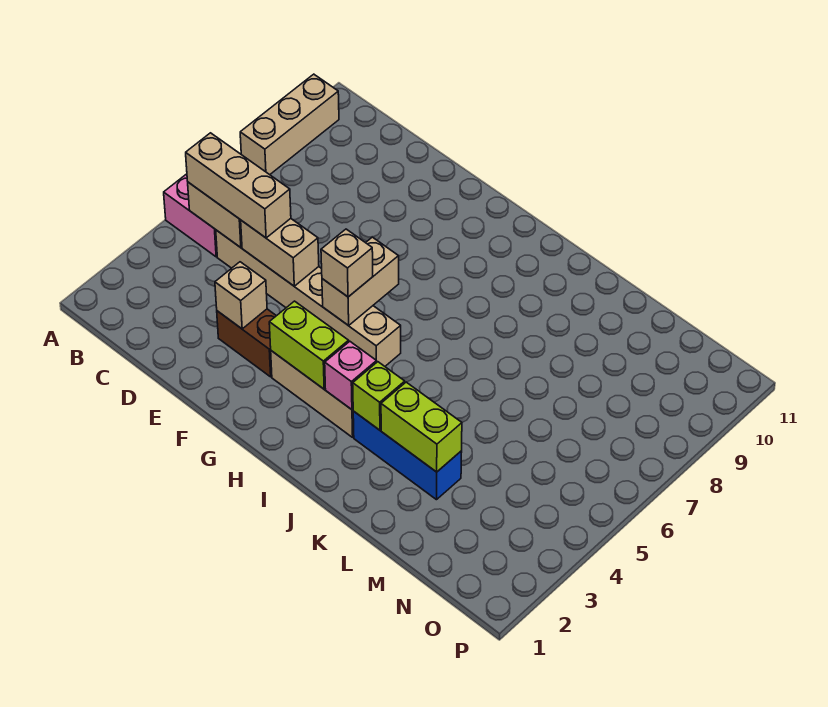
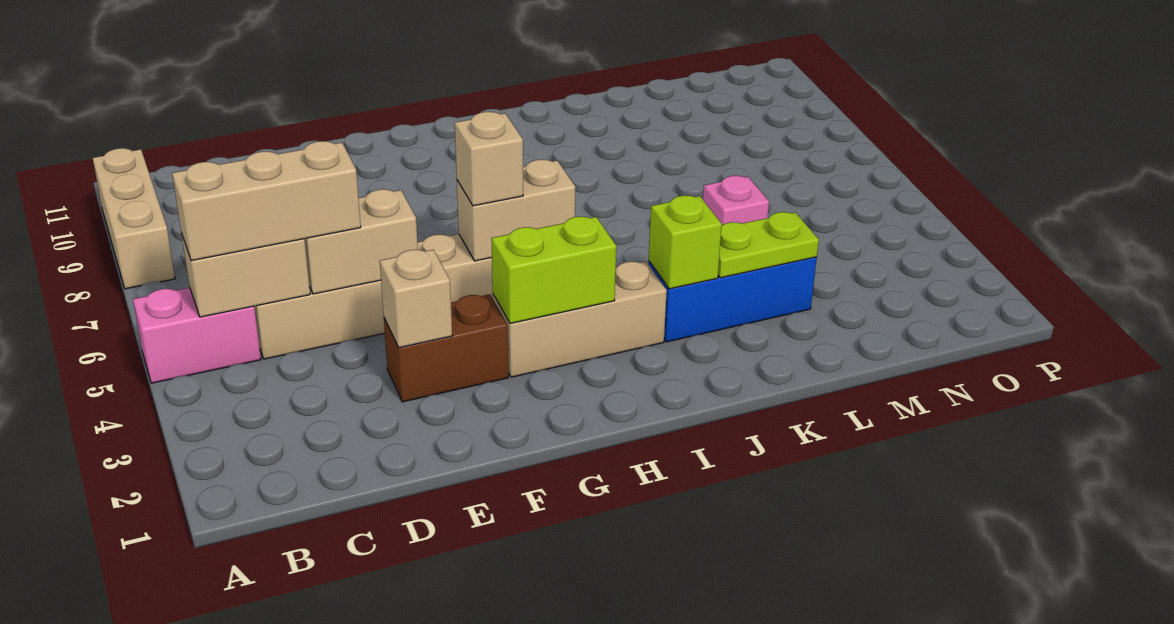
tan brick G5:G6 level 2 -> tan brick G5:H5 level 2
pink brick I3 level 2 -> pink brick L5 level 1
lime brick K3:L3 level 2 -> lime plate K3:L3 level 2

